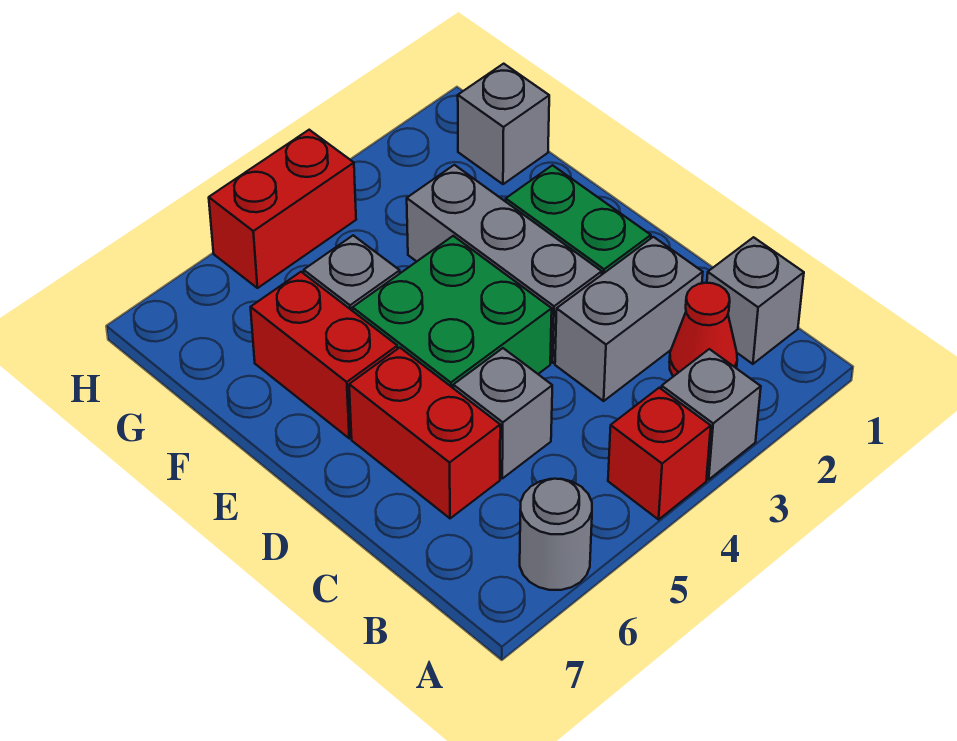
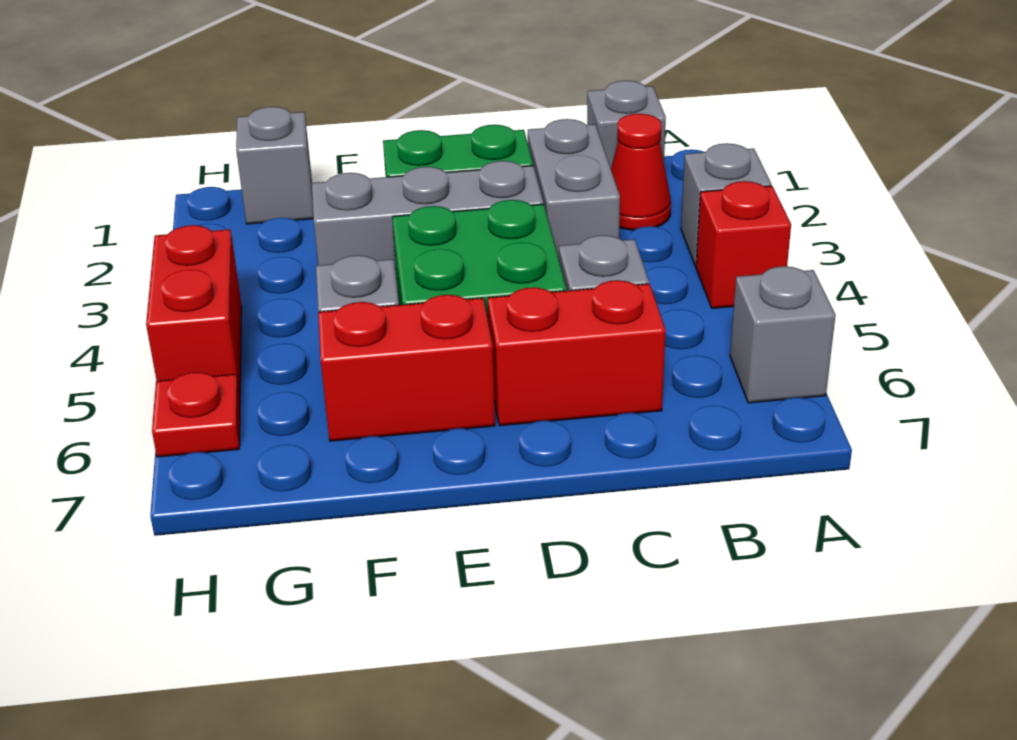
grey round brick A6 level 1 -> grey brick A6 level 1
none -> red plate H6 level 1

